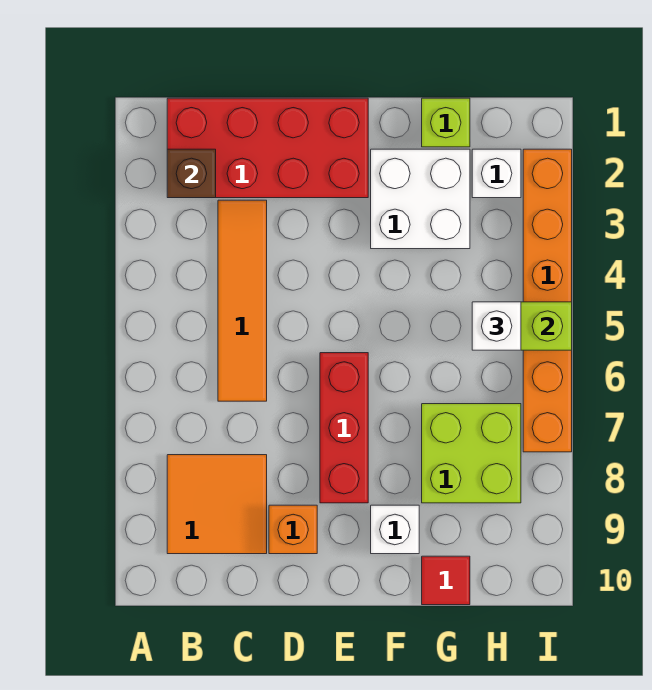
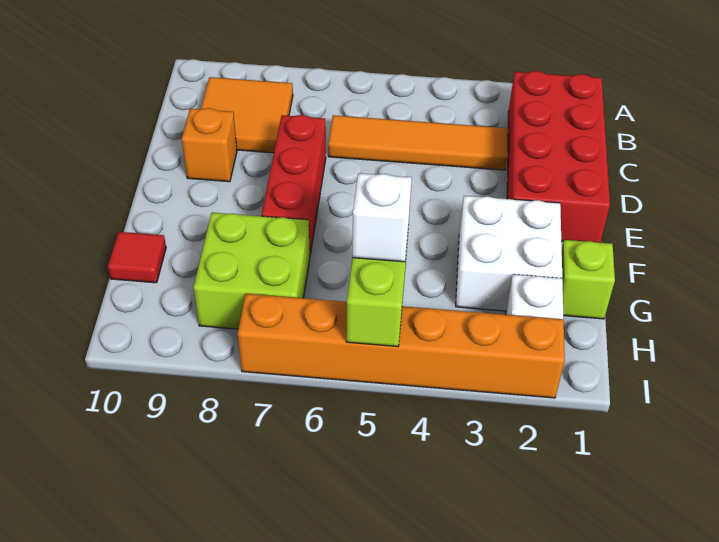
brown brick B2 level 2 -> none
red brick E6:E8 level 1 -> red brick D7:F7 level 1
white brick F9 level 1 -> none

